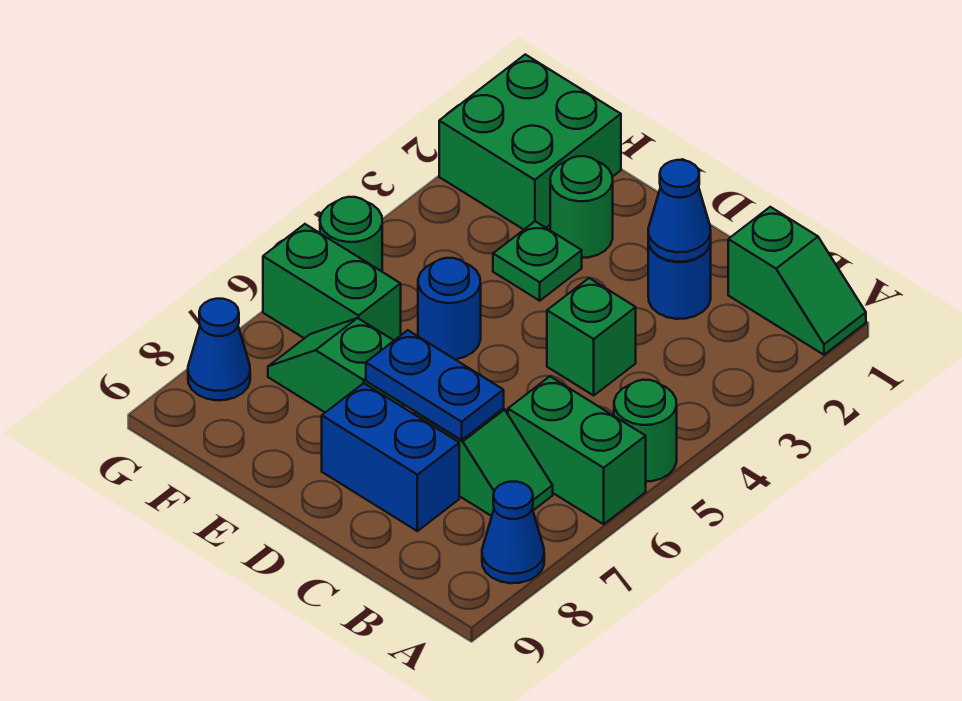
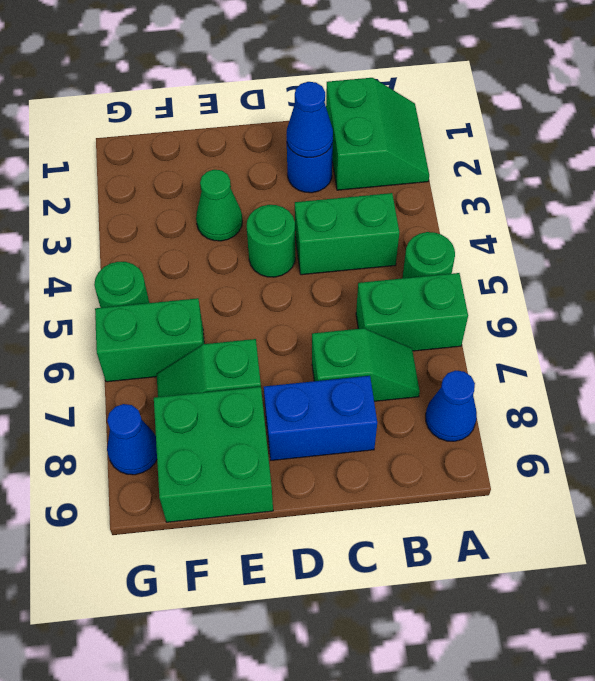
green slope A1:B1 level 1 top B -> green slope A1:B2 level 1 top B
green brick C4 level 1 -> green brick B4:C4 level 1
blue plate C7:D7 level 2 -> none
green round brick E2 level 1 -> green round brick D4 level 1
green plate E3 level 1 -> green cone E3 level 1
blue round brick E5 level 1 -> none
green brick F1:G2 level 1 -> green brick E8:F9 level 1

